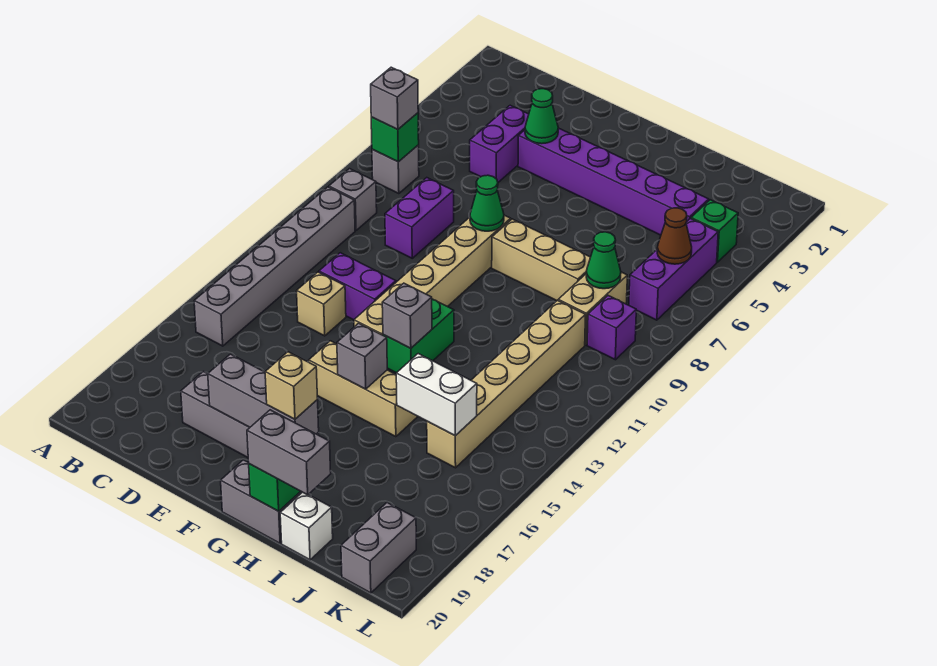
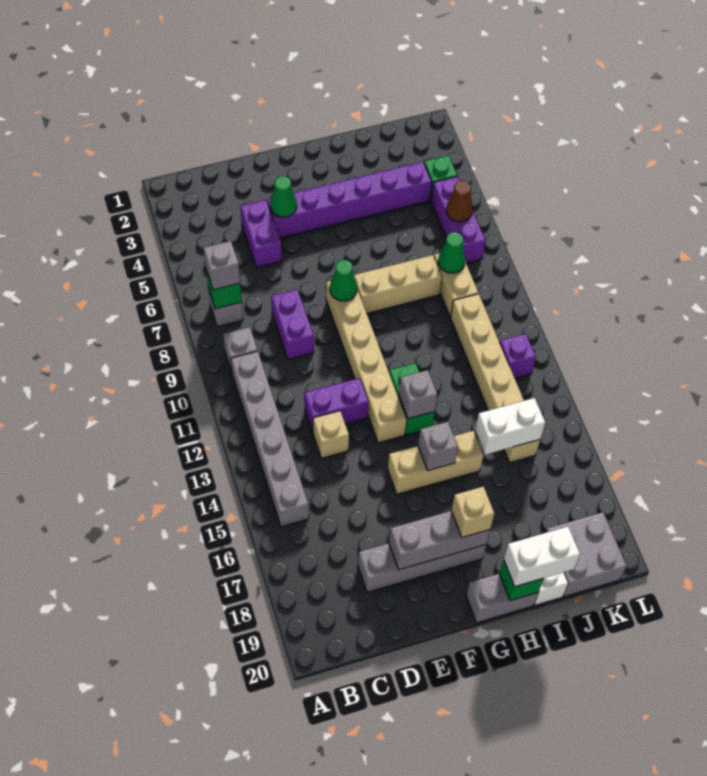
grey brick H20:I20 level 3 -> white brick H20:I20 level 3
purple brick K9 level 1 -> purple brick K12 level 1
grey brick K19:K20 level 1 -> grey brick J19:K20 level 1

